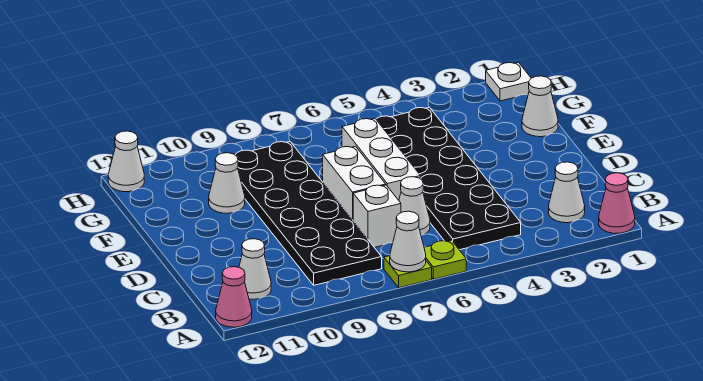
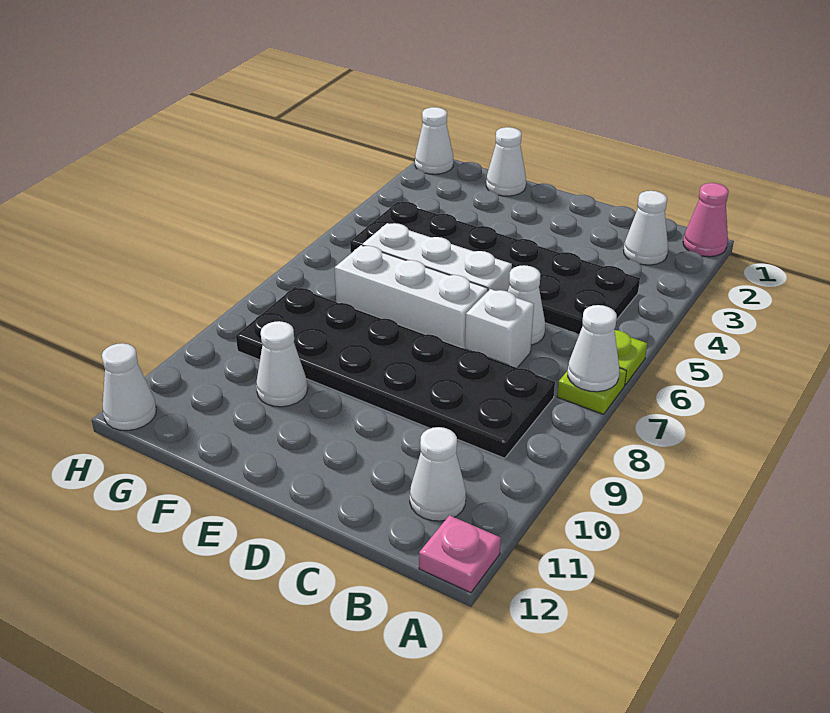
pink cone A12 level 1 -> pink plate A12 level 1
white brick D7:E7 level 1 -> white brick D7:F7 level 1
white plate H1 level 1 -> white cone H1 level 1

